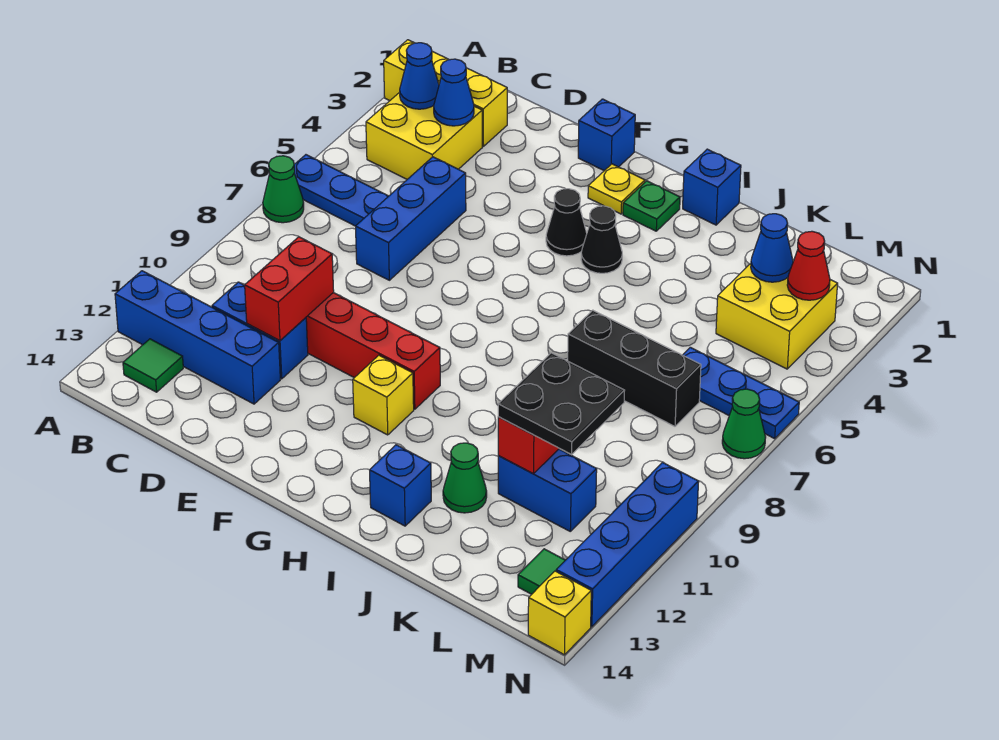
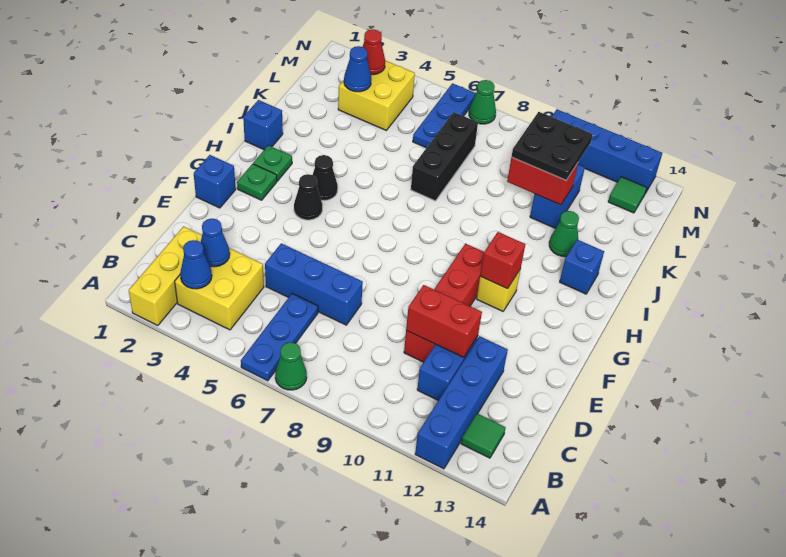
yellow plate G2 level 1 -> green plate G2 level 1
none -> red brick G11 level 2
yellow brick N14 level 1 -> none

